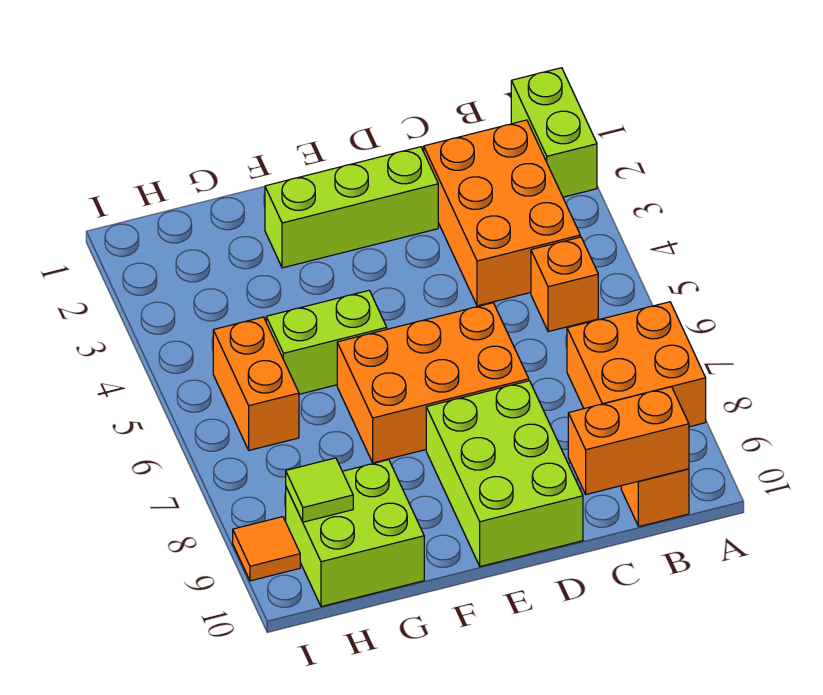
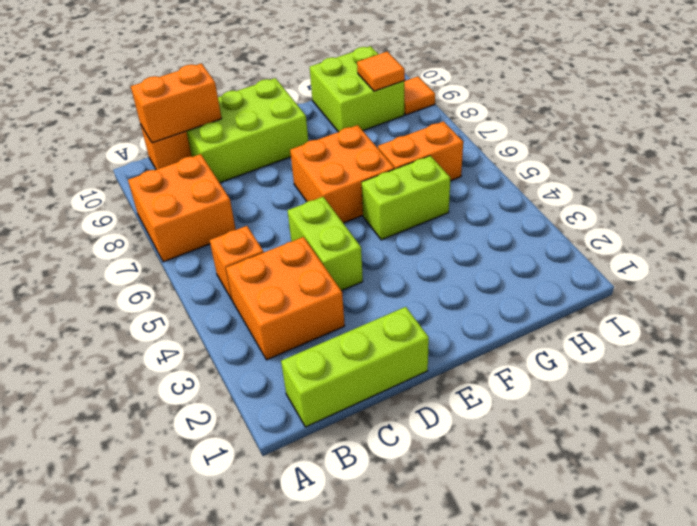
lime brick A1:A2 level 1 -> lime brick D4:D5 level 1
orange brick B2:C4 level 1 -> orange brick B3:C4 level 1
lime brick D2:F2 level 1 -> lime brick B1:D1 level 1
orange brick D6:F7 level 1 -> orange brick E6:F7 level 1
lime brick D8:E10 level 1 -> lime brick C9:E10 level 1
orange brick H5:H6 level 1 -> orange brick G6:H6 level 1
lime tile H9 level 2 -> orange tile H9 level 2

